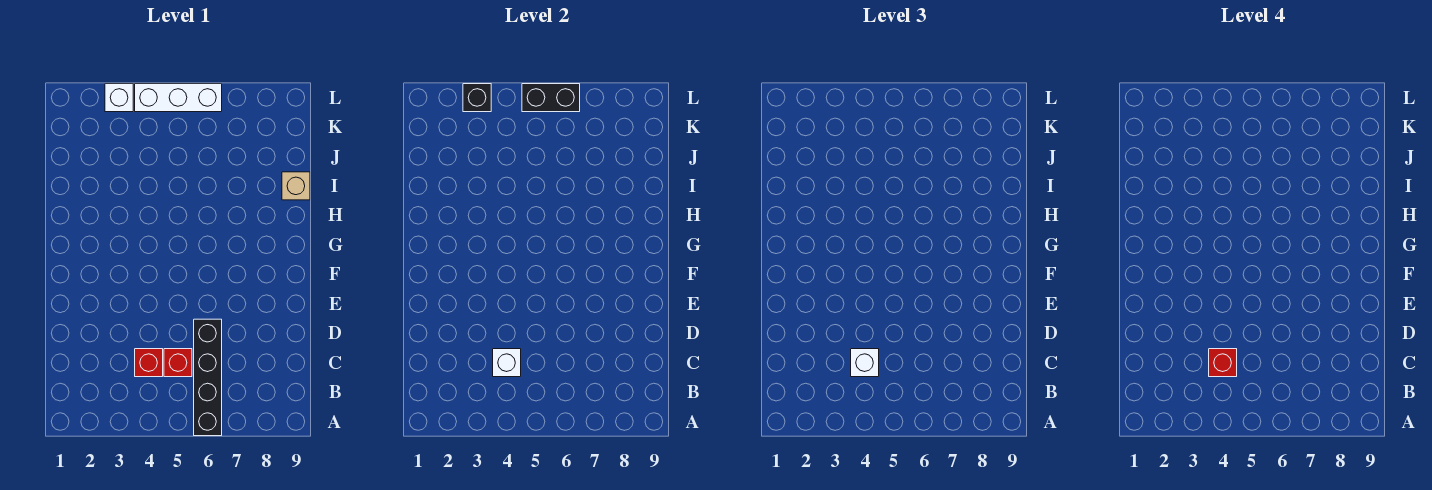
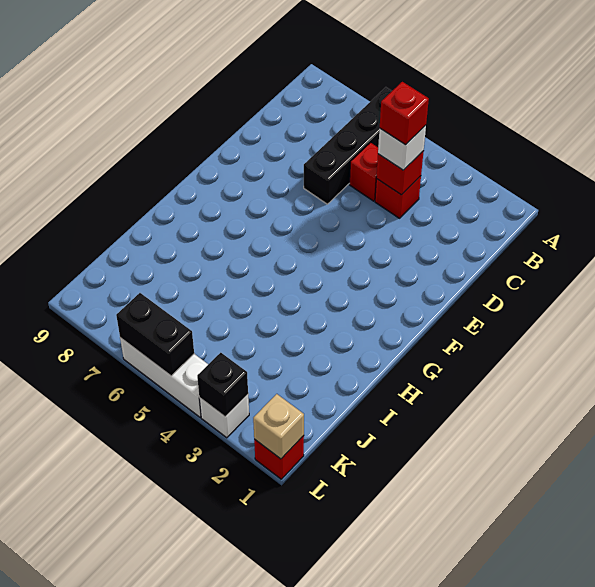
white brick C4 level 2 -> red brick C4 level 2
tan brick I9 level 1 -> tan brick L1 level 2
none -> red brick L1 level 1

